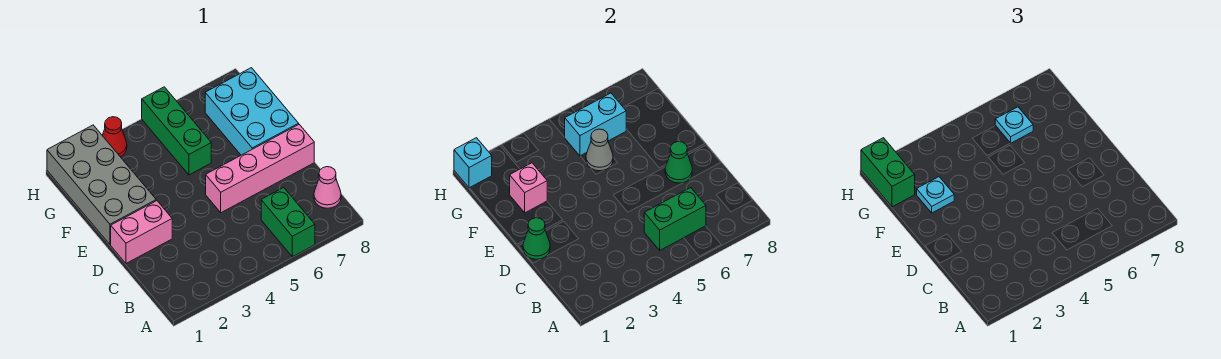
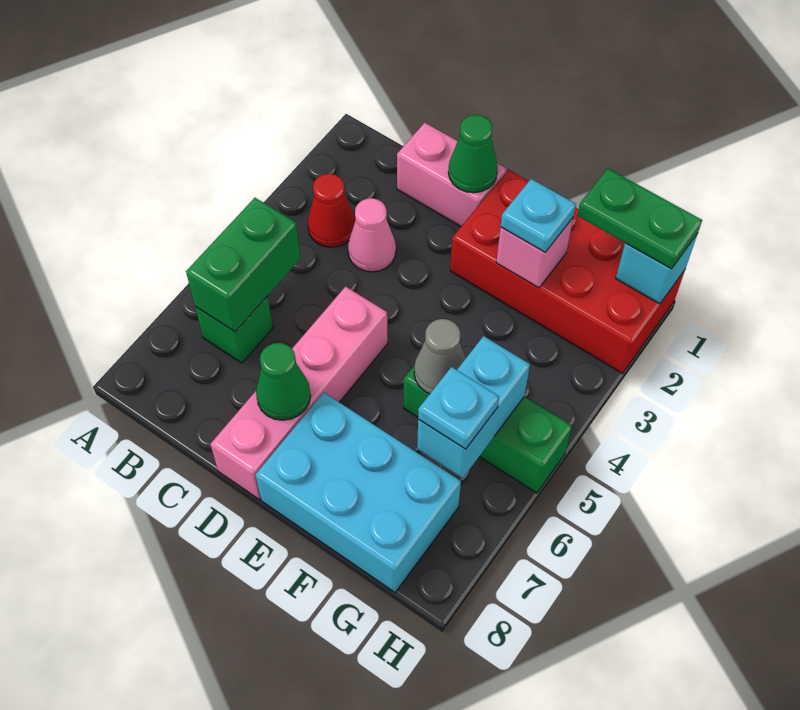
green brick A6:B6 level 1 -> green brick B6 level 1
pink cone B8 level 1 -> pink cone C3 level 1
pink brick D1:D2 level 1 -> pink brick C1:D1 level 1
grey brick E1:H2 level 1 -> red brick E1:H2 level 1
green brick G1:H1 level 3 -> green plate G1:H1 level 3
red cone H3 level 1 -> red cone B3 level 1

